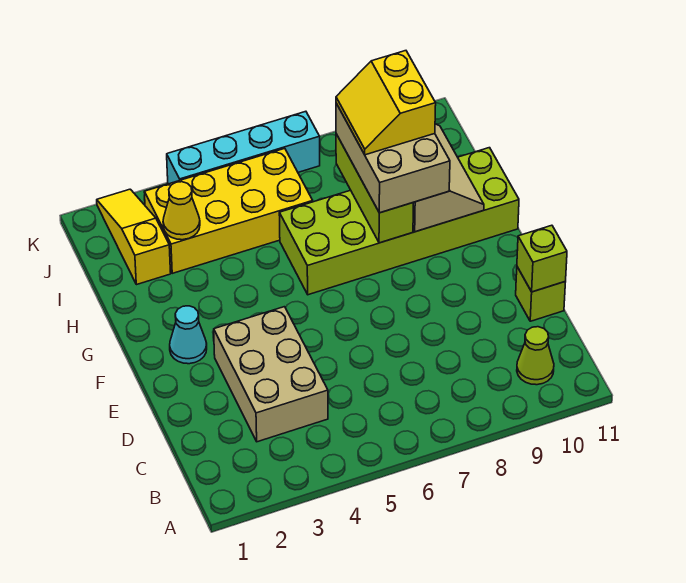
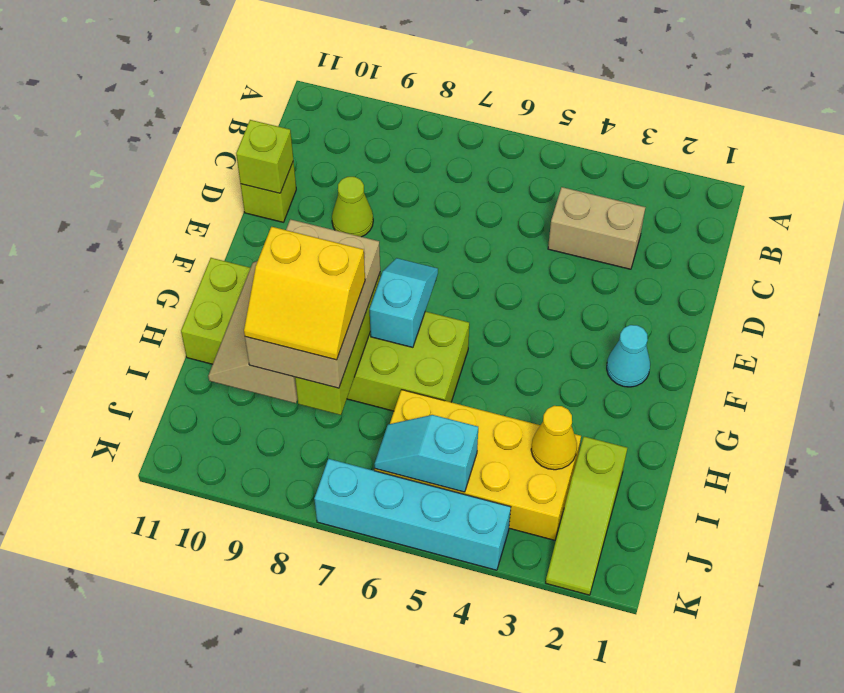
lime cone B10 level 1 -> lime cone D9 level 1
tan brick C3:E4 level 1 -> tan brick C3:C4 level 1
none -> cyan slope F7:G7 level 2 top G
yellow slope H8:I9 level 4 top 9 -> yellow slope H8:I9 level 4 top H
yellow slope I2:K2 level 1 top I -> lime slope I2:K2 level 1 top I
none -> cyan slope J5:J6 level 2 top 5

